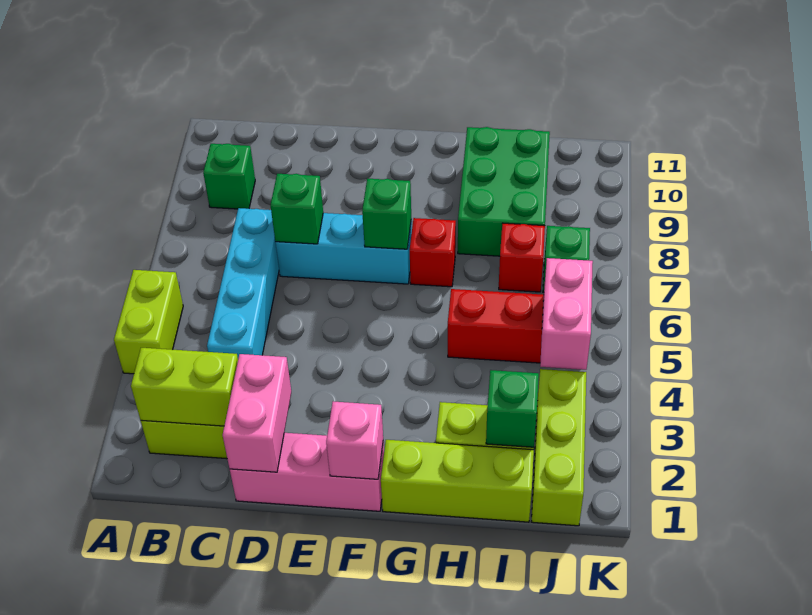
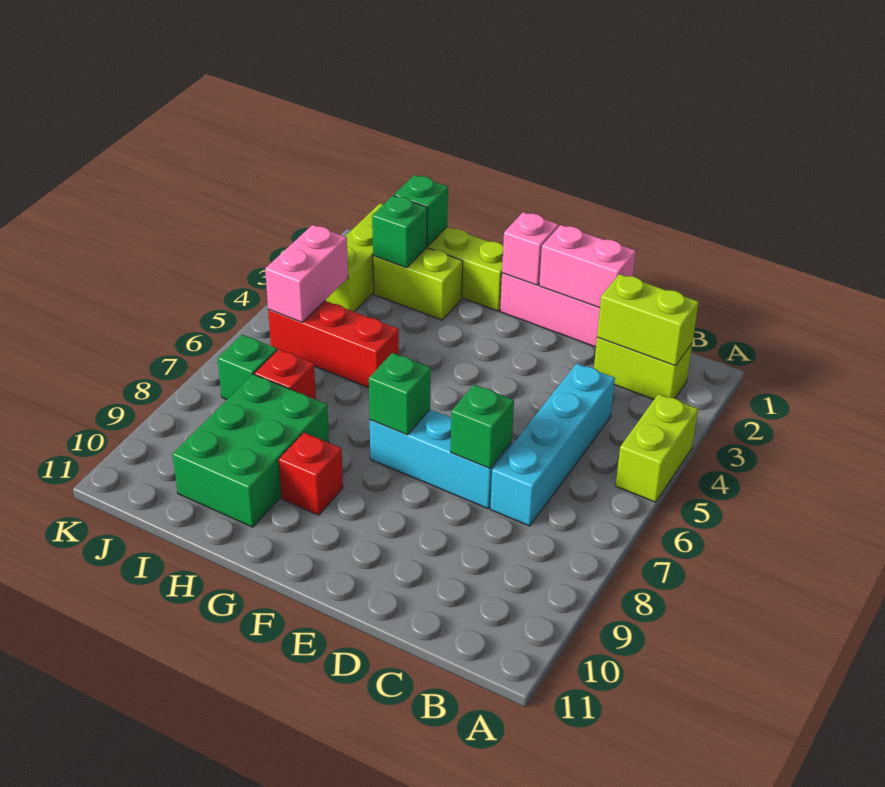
green brick B9 level 1 -> green brick I1 level 2
pink brick D1:D2 level 2 -> pink brick D1:E1 level 2
red brick G7 level 1 -> red brick G9 level 1

